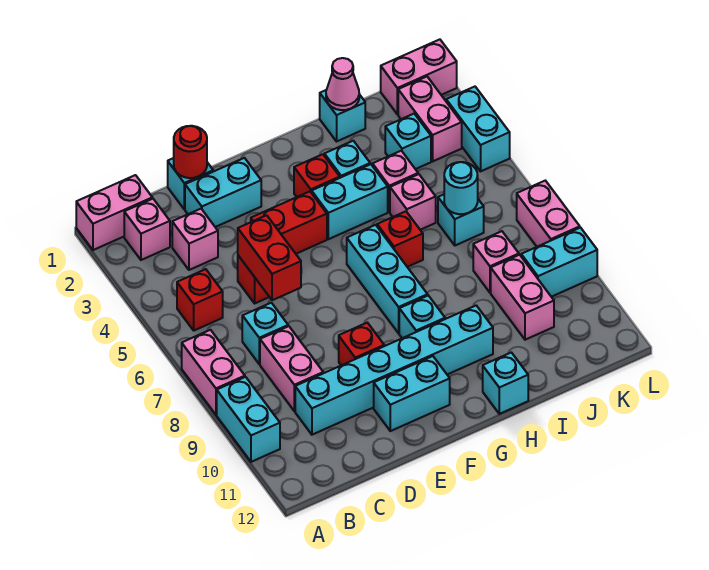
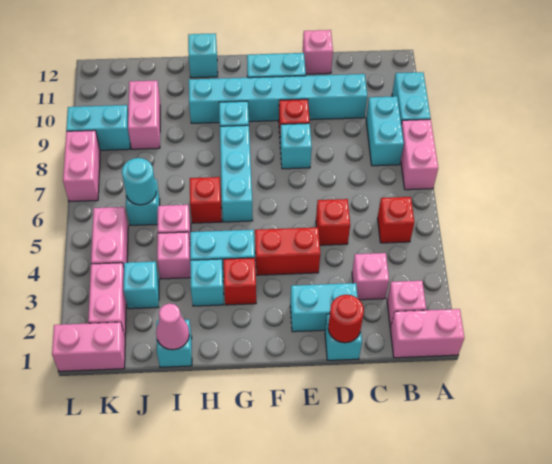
cyan brick C7 level 1 -> cyan brick E8 level 1
pink brick C8:C9 level 1 -> pink brick K4:K5 level 1
red brick D5:D6 level 2 -> none
pink brick J8 level 1 -> pink brick D12 level 1
cyan brick L3:L4 level 1 -> cyan brick B8:B9 level 1

